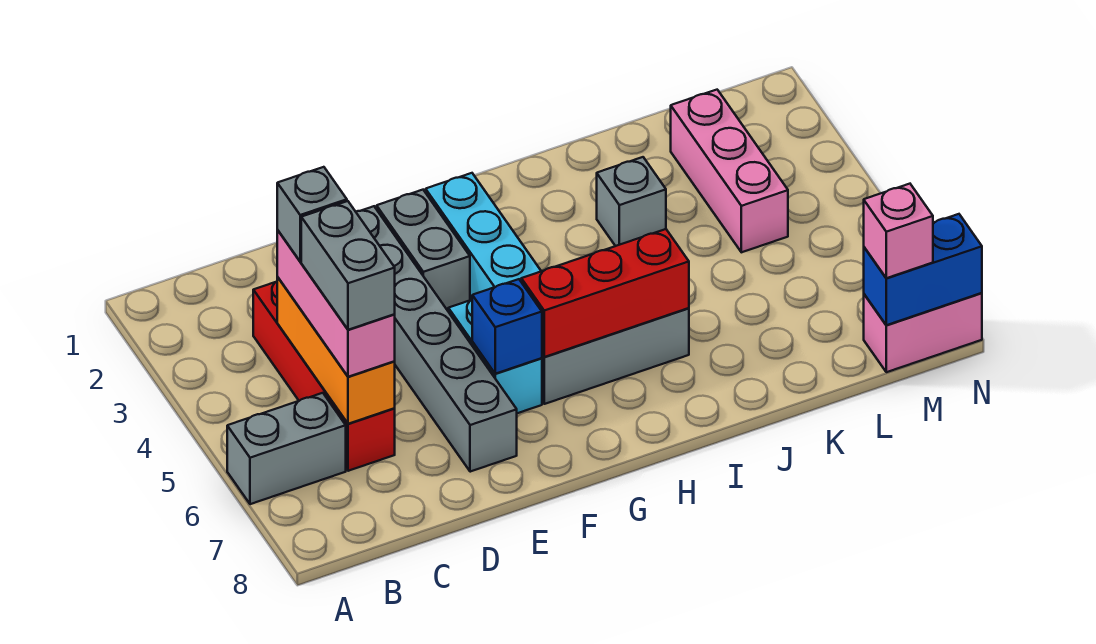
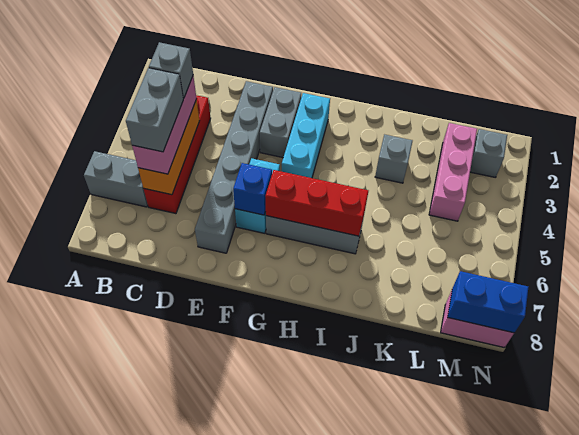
none -> grey brick M2 level 1
pink brick M8 level 3 -> none

